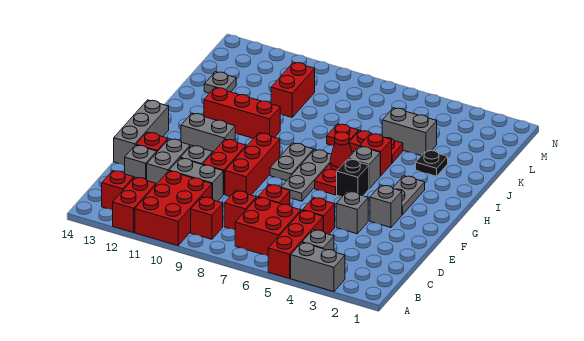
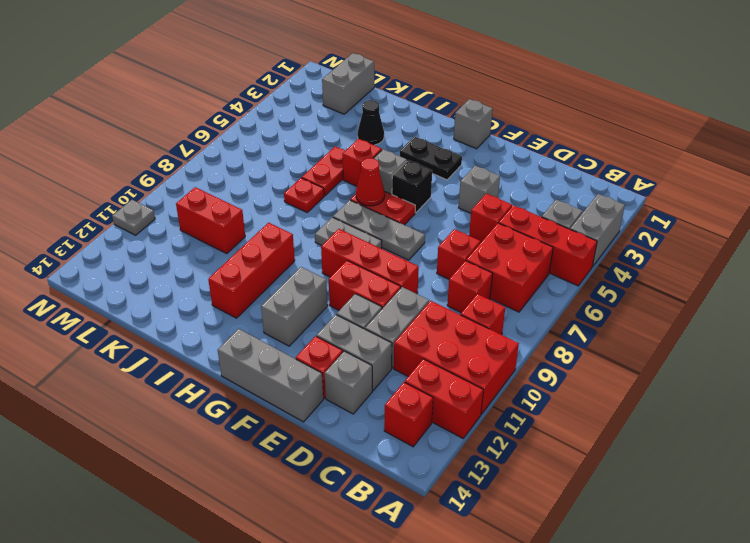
grey brick F3 level 1 -> grey brick G1 level 1
grey plate G3:H3 level 1 -> black plate G3:H3 level 1
black plate J3 level 1 -> black cone J3 level 1
grey brick K4:K5 level 1 -> grey brick L1:L2 level 1
grey plate K13 level 1 -> grey plate N11 level 1

